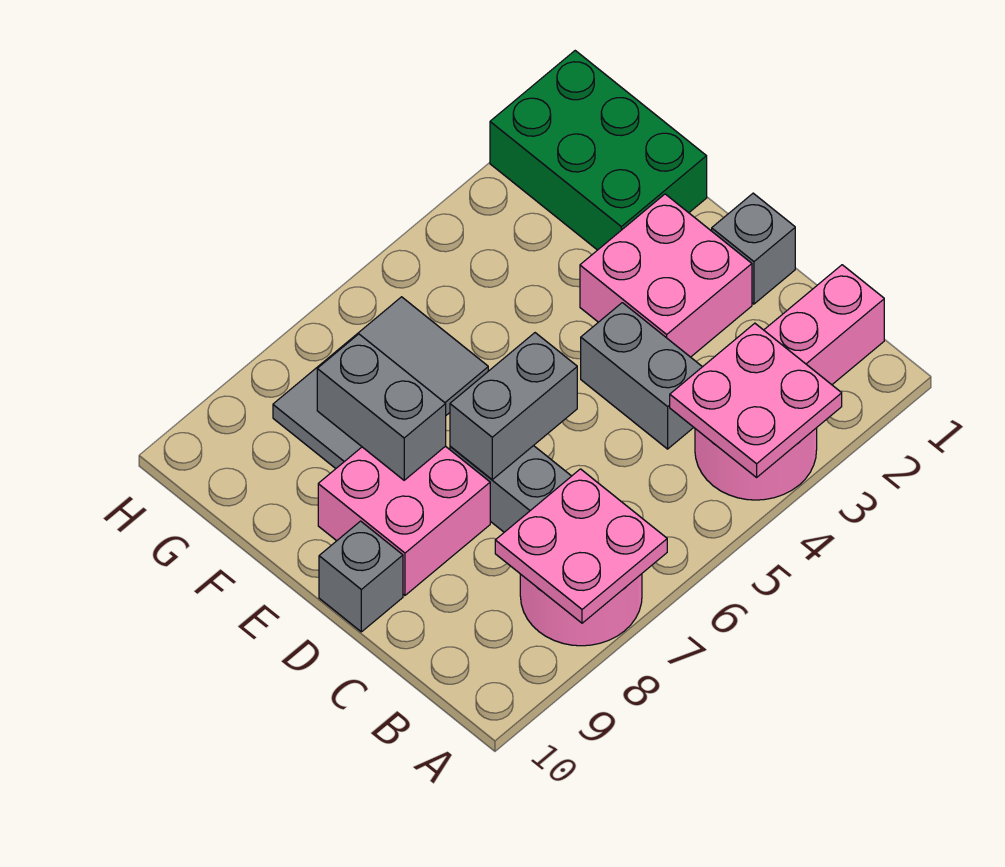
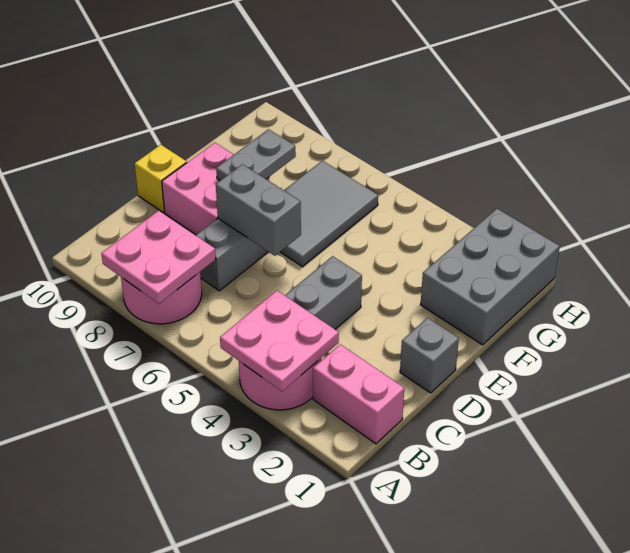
pink brick D2:E3 level 1 -> none
grey brick D10 level 1 -> yellow brick D10 level 1
grey brick E8:F8 level 2 -> grey plate E8:F8 level 2
green brick F1:H2 level 1 -> grey brick F1:H2 level 1
grey tile F6:G8 level 1 -> grey tile E6:G7 level 1

